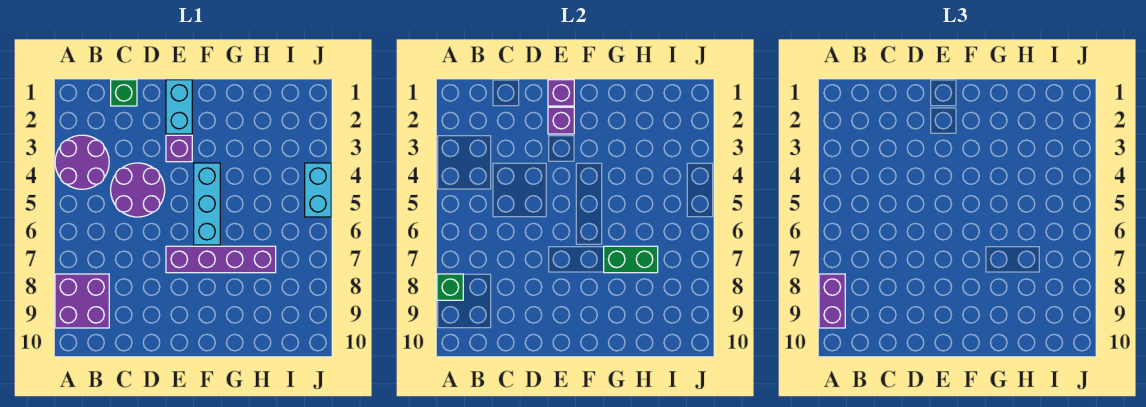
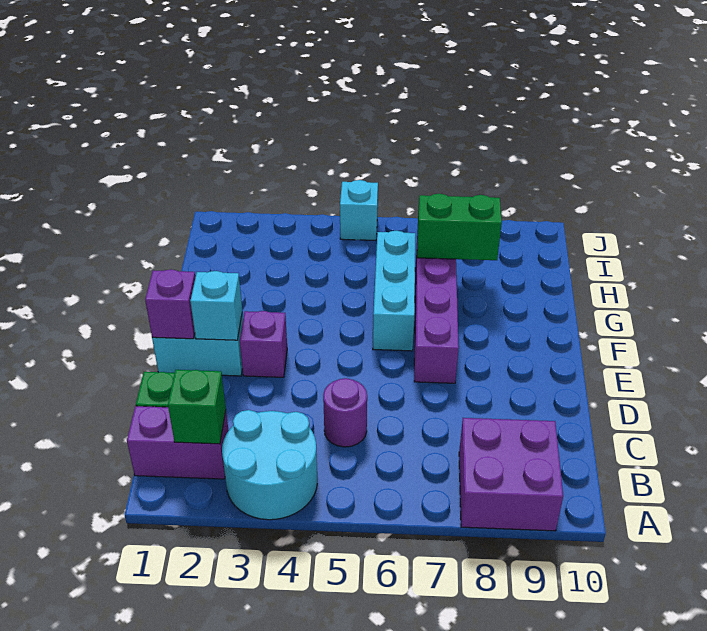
purple round brick A3:B4 level 1 -> cyan round brick A3:B4 level 1
green brick A8 level 2 -> green brick B2 level 2
purple brick A8:A9 level 3 -> purple brick B1:B2 level 1
purple round brick C4:D5 level 1 -> purple round brick C5 level 1
purple brick E2 level 2 -> cyan brick E2 level 2
cyan brick F4:F6 level 1 -> cyan brick F6:H6 level 1
green brick G7:H7 level 2 -> green brick H7:H8 level 2
cyan brick J4:J5 level 1 -> cyan brick J5 level 1

